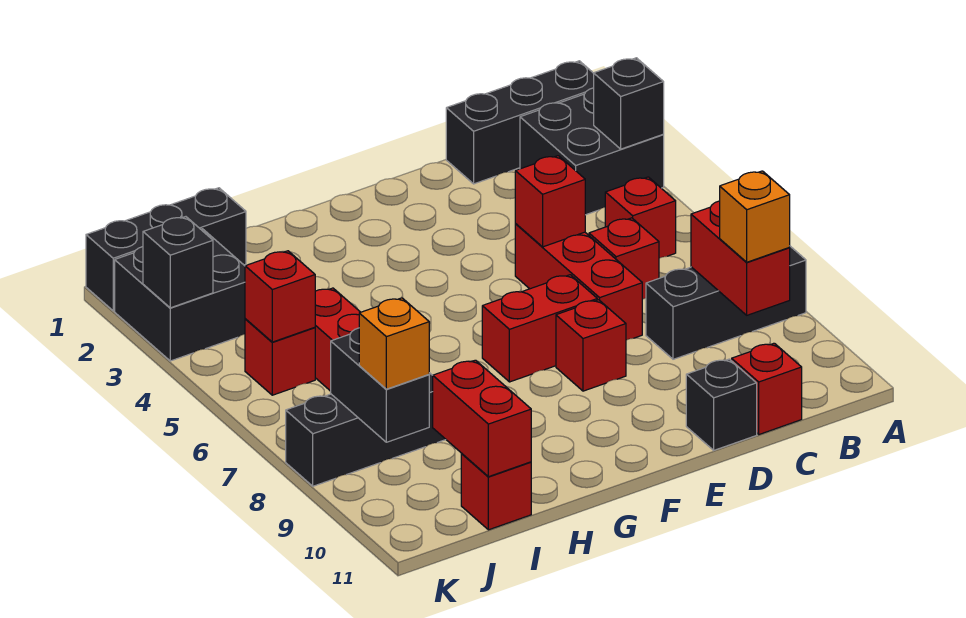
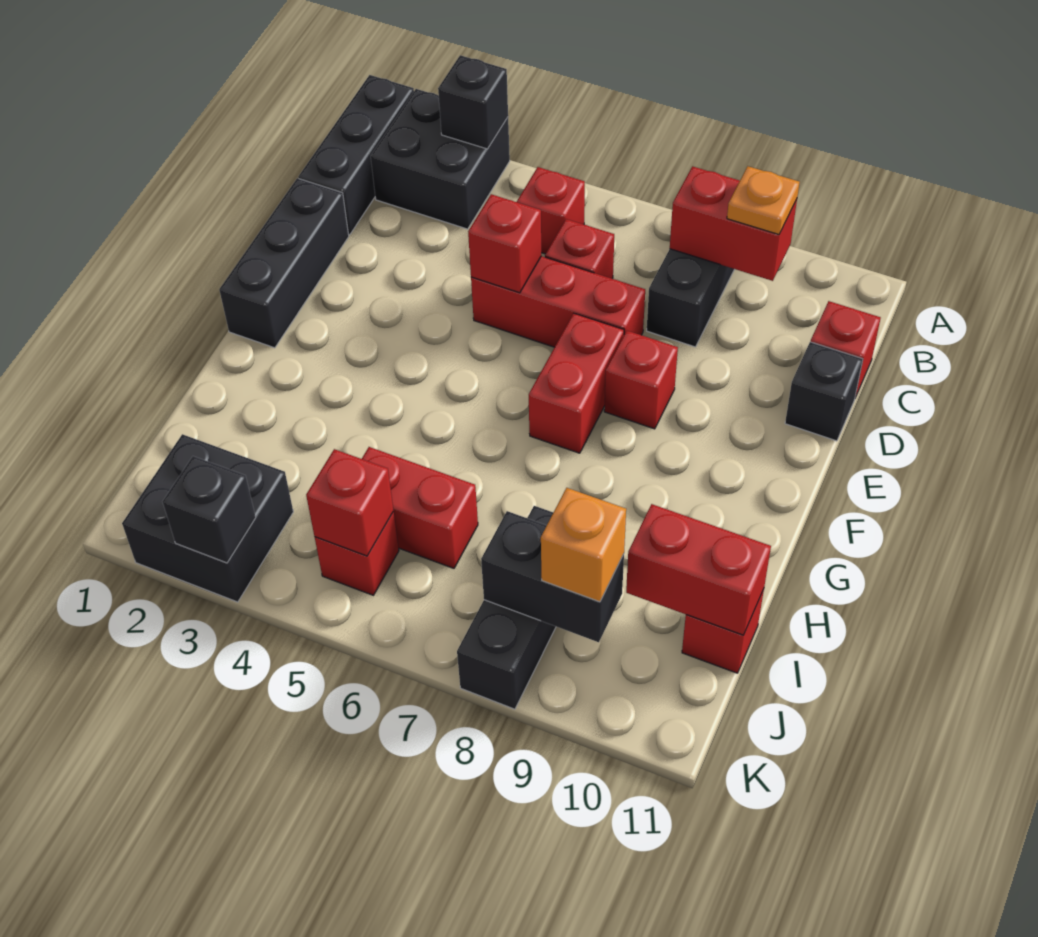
orange brick B9 level 3 -> orange plate B9 level 3
black brick I1:K1 level 1 -> black brick D1:F1 level 1

